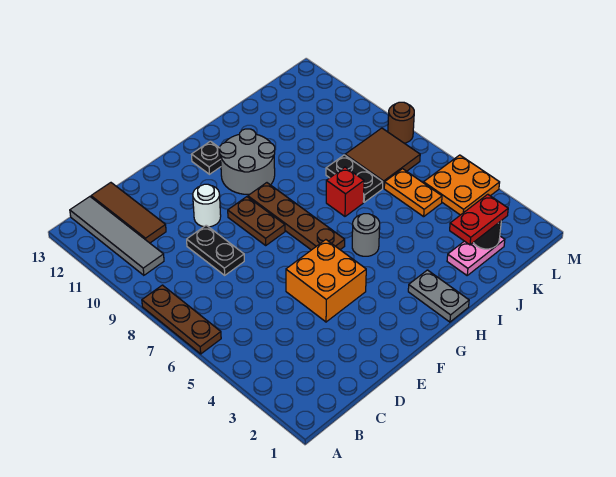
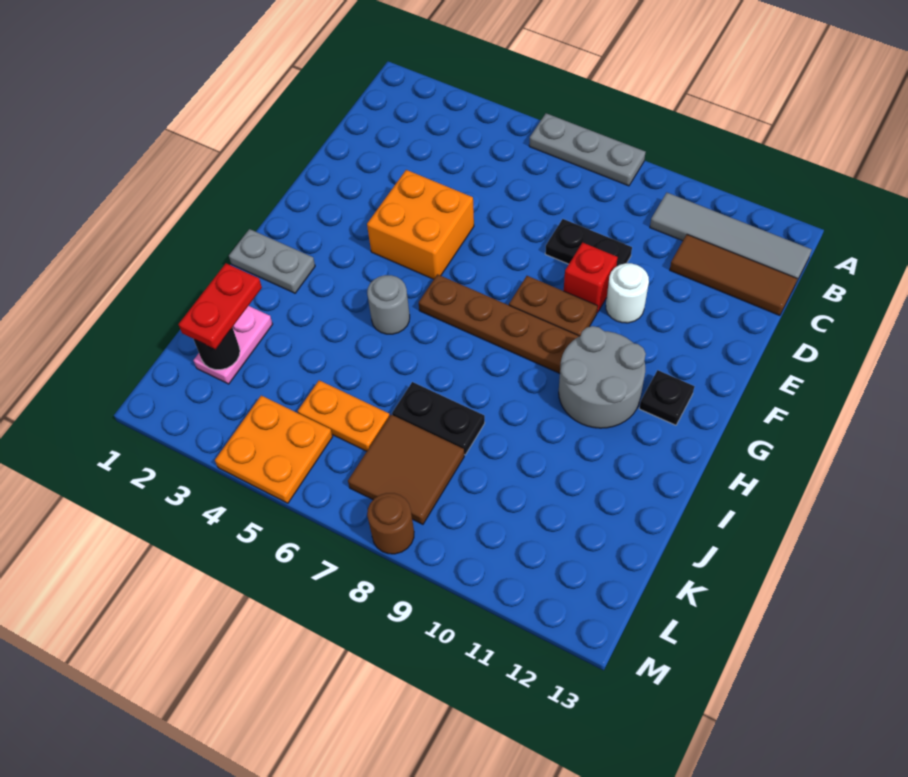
brown plate A6:A8 level 1 -> grey plate A6:A8 level 1
red brick I7 level 1 -> red brick E9 level 1

